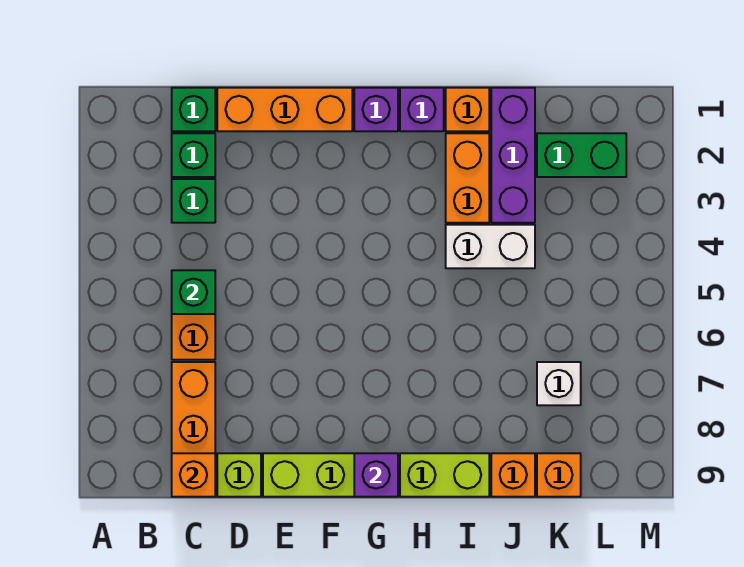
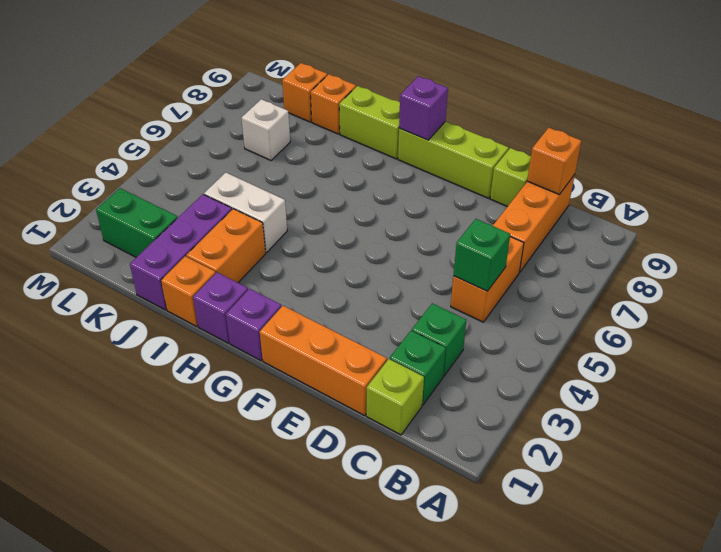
green brick C1 level 1 -> lime brick C1 level 1

